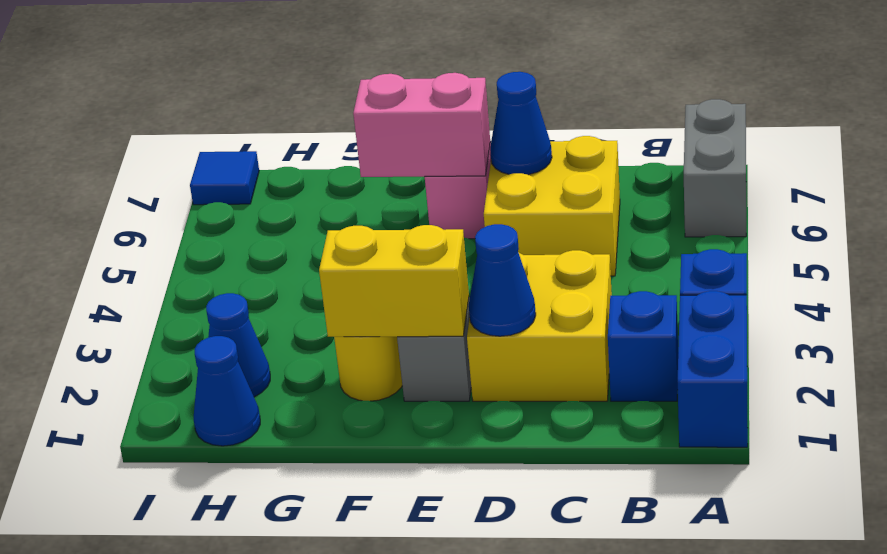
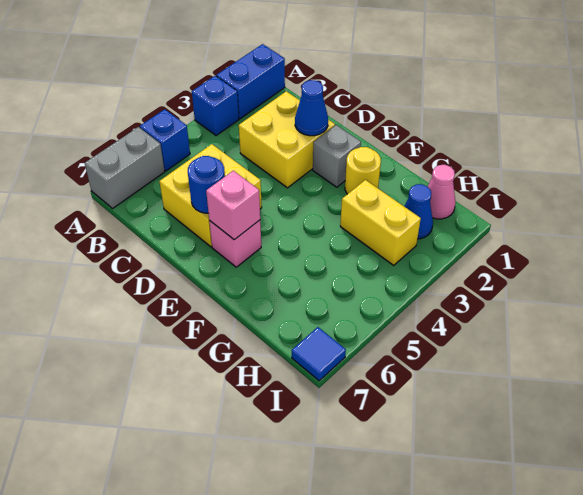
blue brick B2 level 1 -> blue brick A5 level 1
blue cone D6 level 2 -> blue round brick D6 level 2
yellow brick E2:F2 level 2 -> yellow brick G3:H3 level 1
pink brick E6:F6 level 2 -> pink brick E6 level 2
blue cone H1 level 1 -> pink cone H1 level 1

